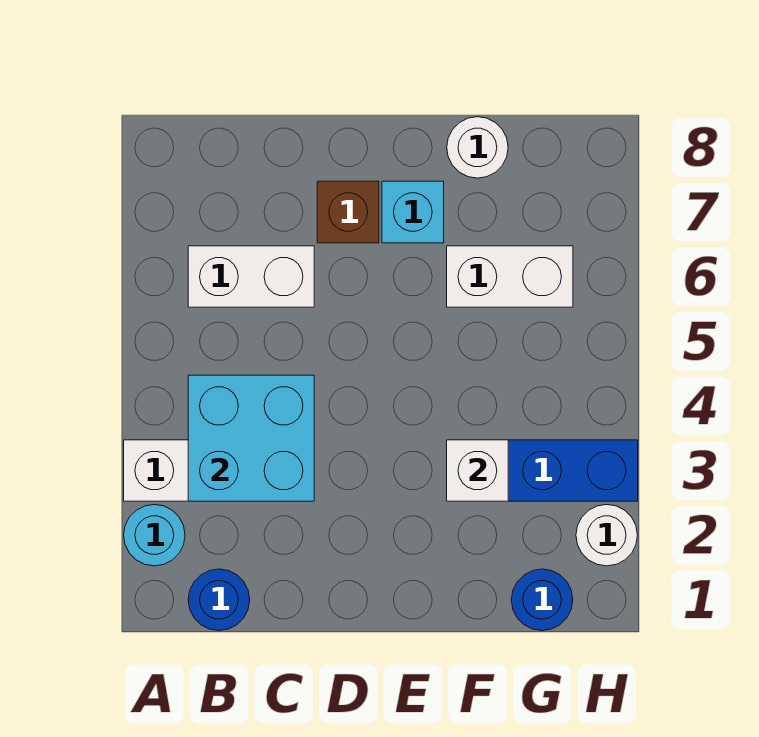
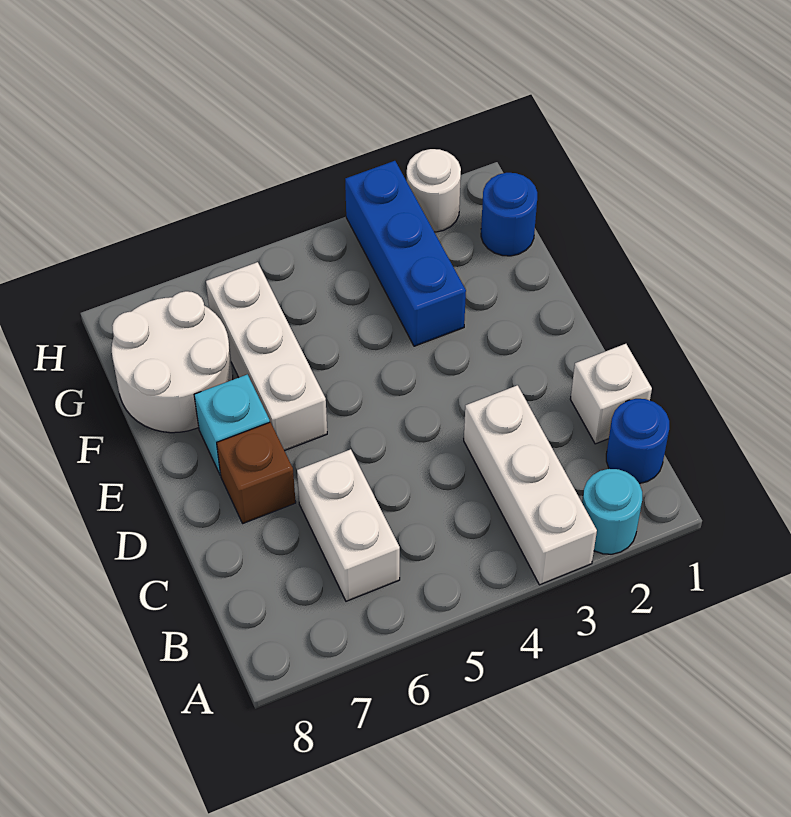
cyan brick B3:C4 level 2 -> none
white brick F3 level 2 -> white brick C1 level 1
white brick F6:G6 level 1 -> white brick E6:G6 level 1
white round brick F8 level 1 -> white round brick F7:G8 level 1

